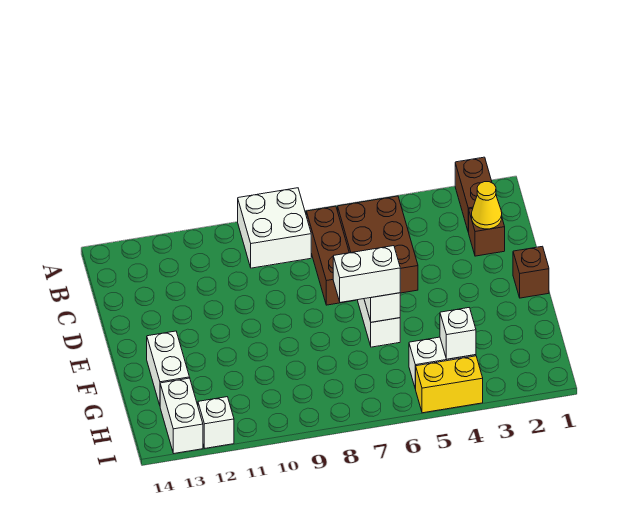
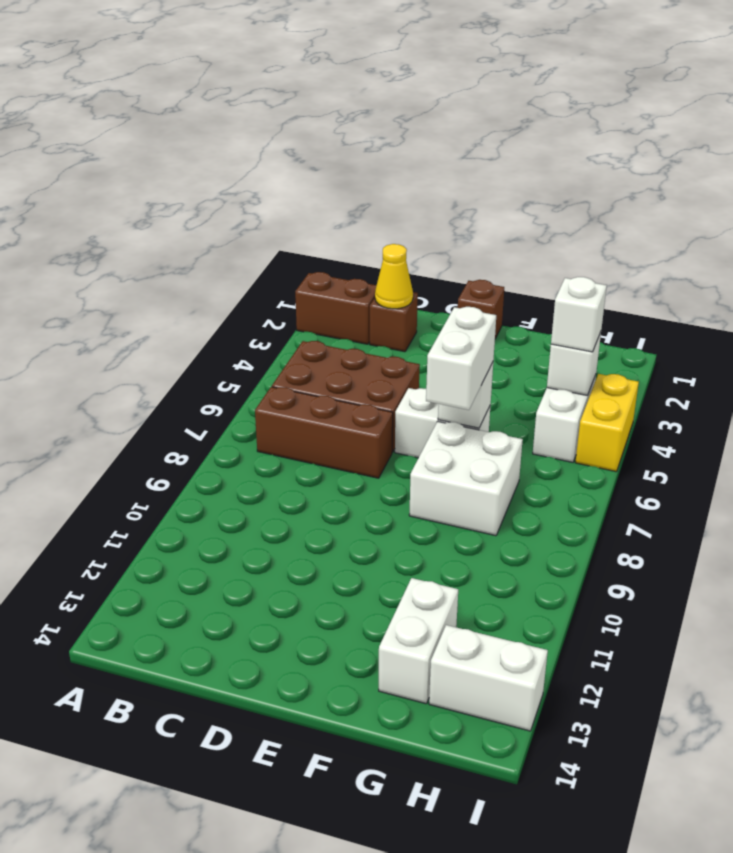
white brick A8:B9 level 1 -> white brick F7:G8 level 1
white brick F13:G13 level 1 -> white brick G12:G13 level 1
white brick I12 level 1 -> white brick H4 level 3

